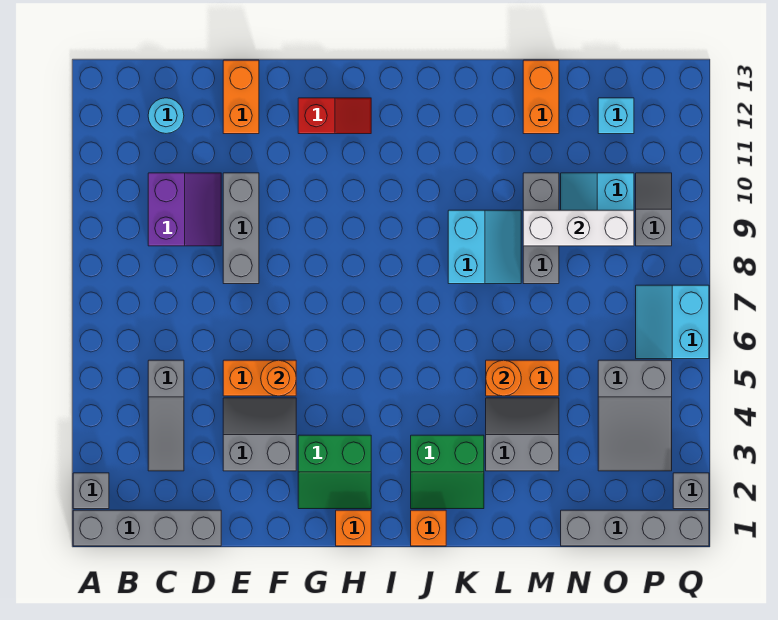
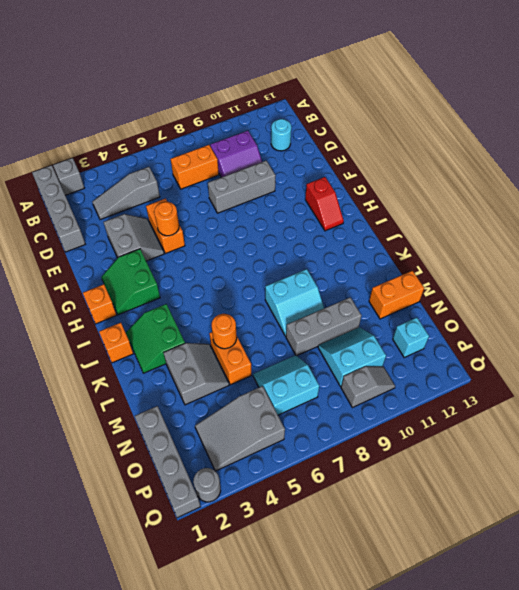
orange brick E12:E13 level 1 -> orange brick C7:C8 level 1
white brick M9:O9 level 2 -> none
cyan slope P6:Q7 level 1 top Q -> cyan slope N6:O7 level 1 top O
grey brick Q2 level 1 -> grey round brick Q2 level 1

